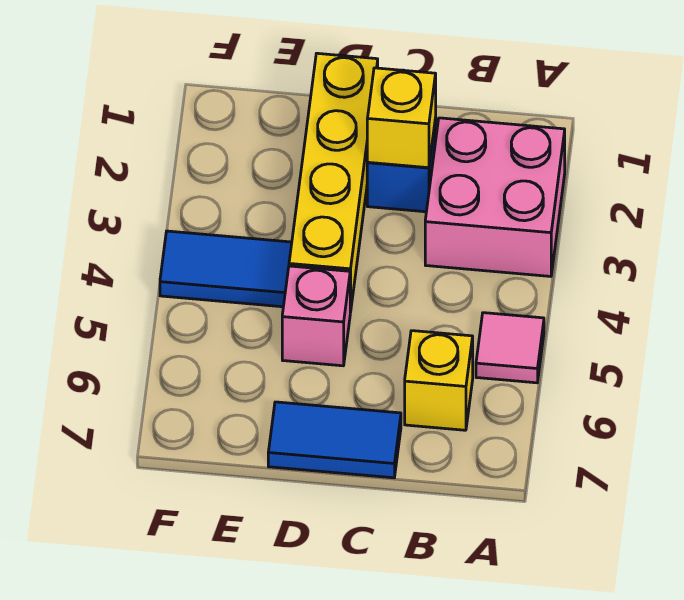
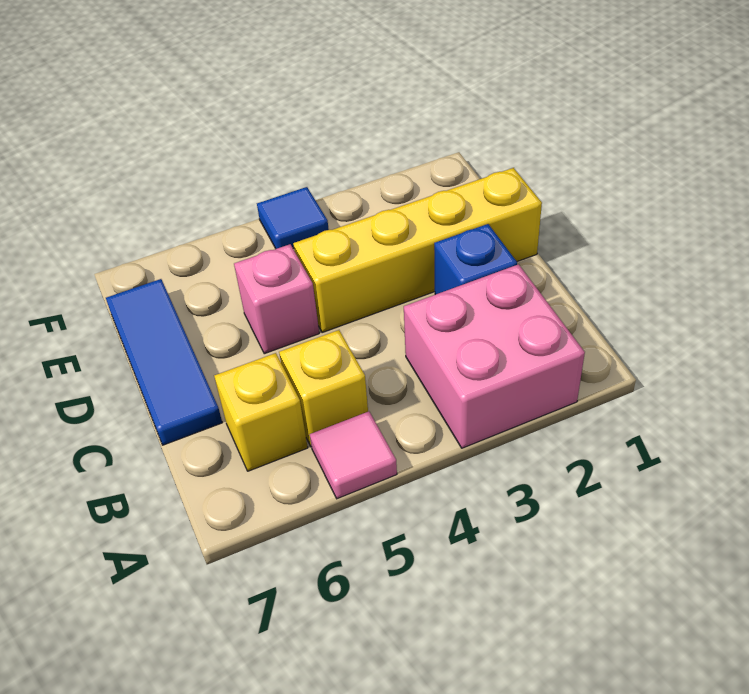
yellow brick C2 level 2 -> yellow brick B5 level 1
blue tile C7:D7 level 1 -> blue tile C7:E7 level 1
blue tile E4:F4 level 1 -> blue tile F4 level 1

